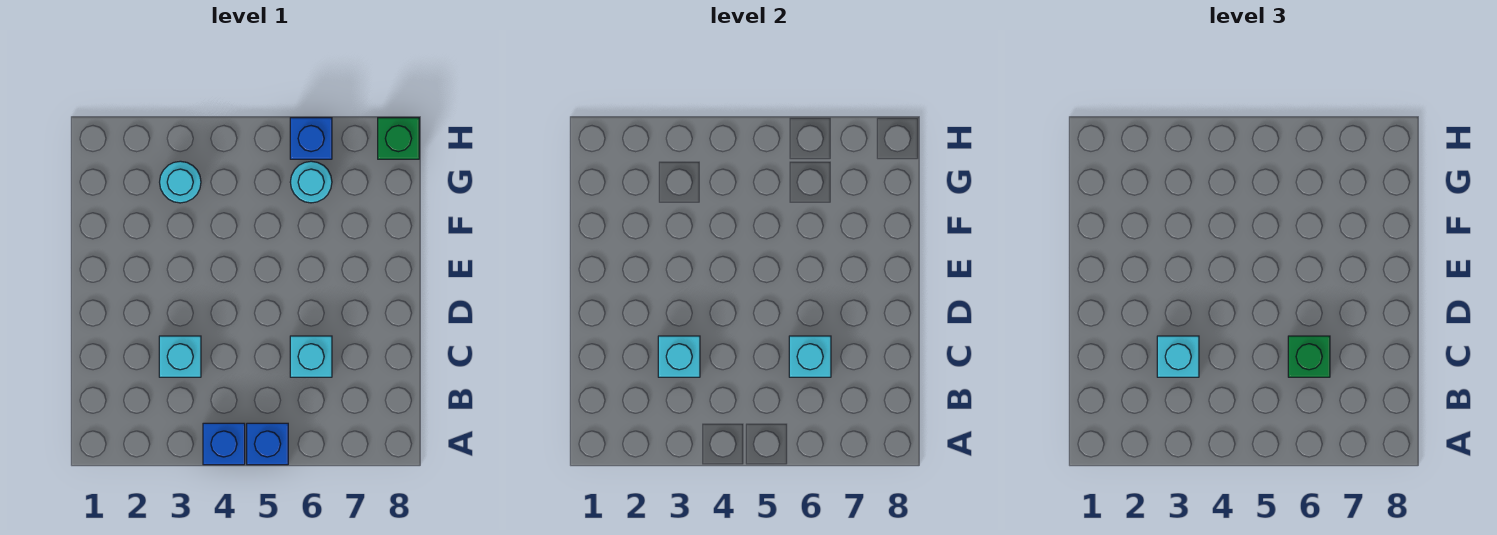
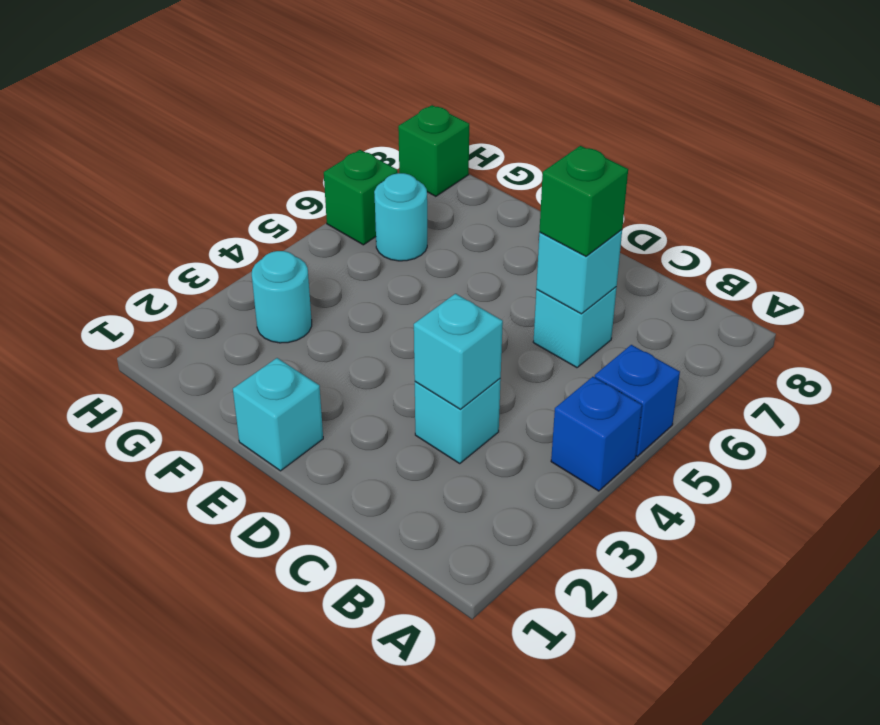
cyan brick C3 level 3 -> cyan brick E1 level 1
blue brick H6 level 1 -> green brick H6 level 1

